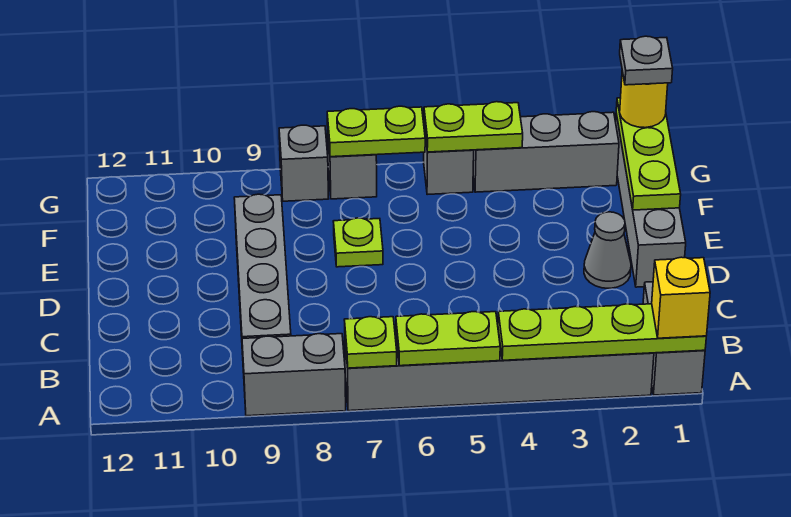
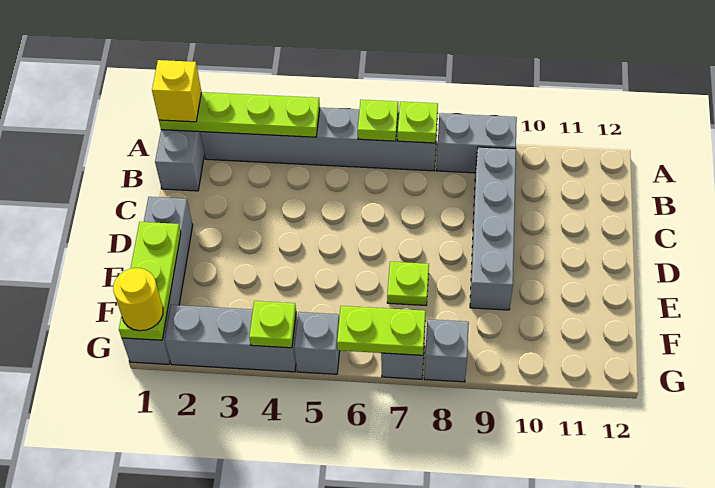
lime plate A5:A6 level 2 -> lime plate A6 level 2
grey cone D2 level 1 -> none
grey plate G1 level 4 -> none
lime plate G4:G5 level 2 -> lime plate G4 level 2

